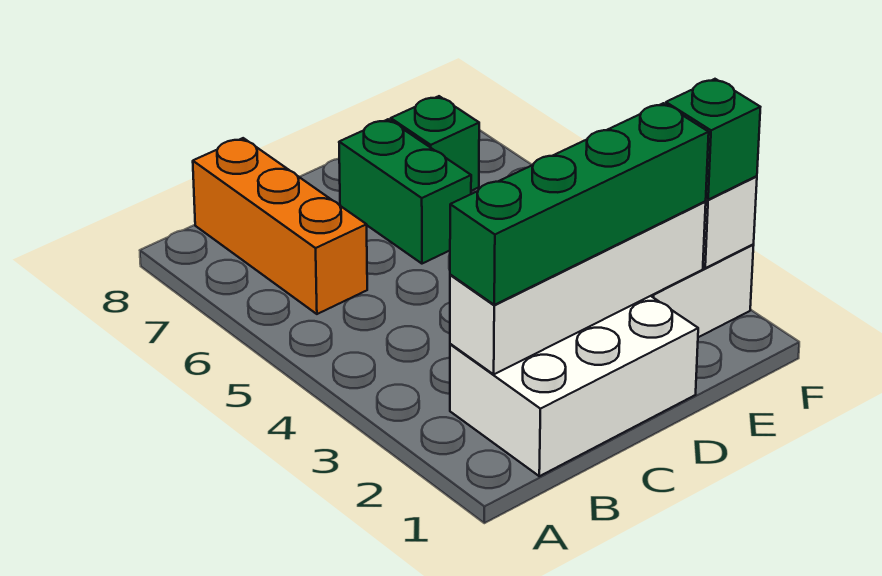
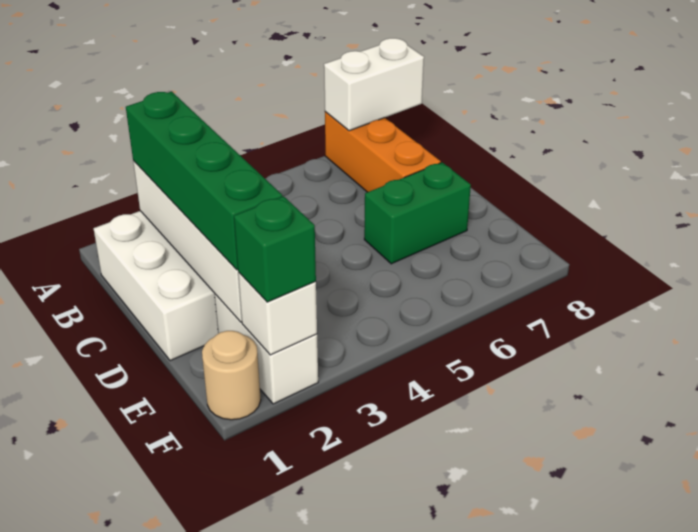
none -> white brick A7:A8 level 2
orange brick B6:B8 level 1 -> orange brick A7:C7 level 1
green brick E7 level 1 -> none
none -> tan round brick F1 level 1

